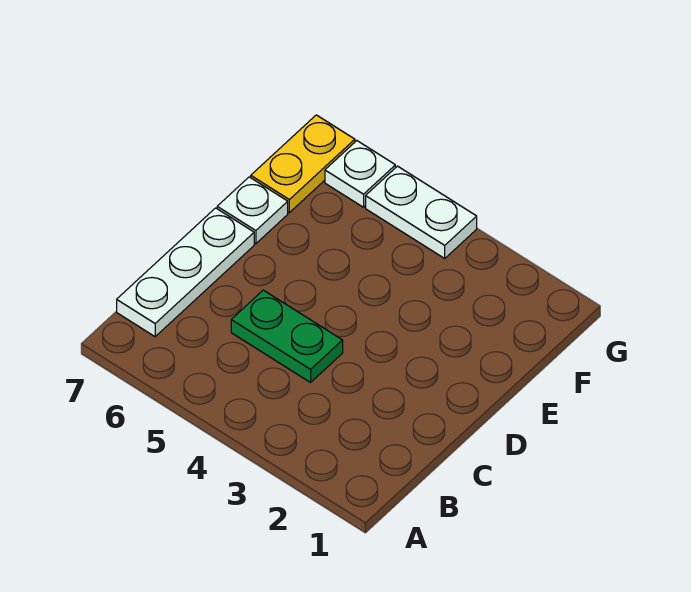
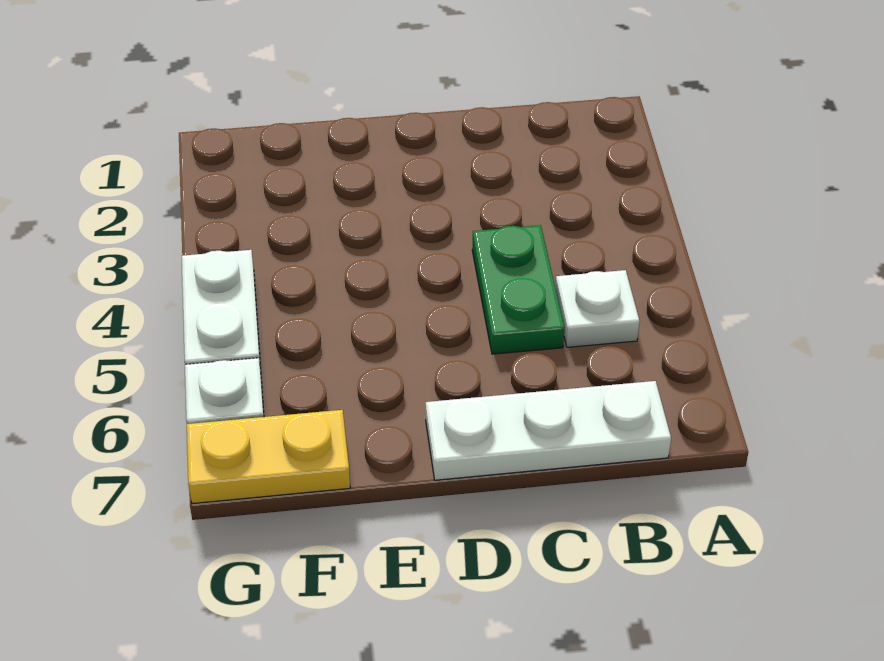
white plate E7 level 1 -> white plate B5 level 1

